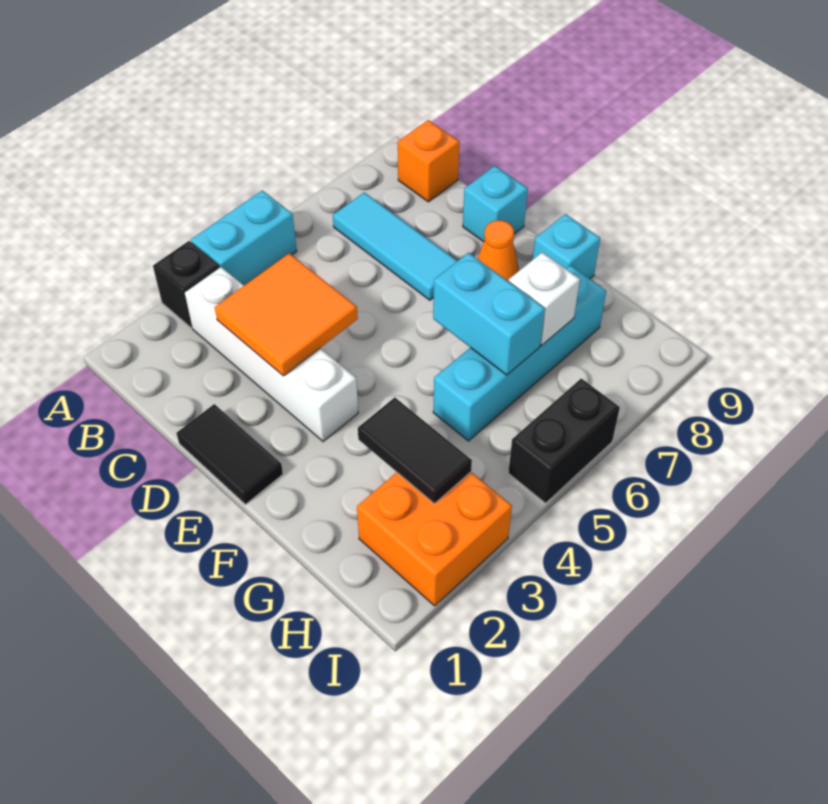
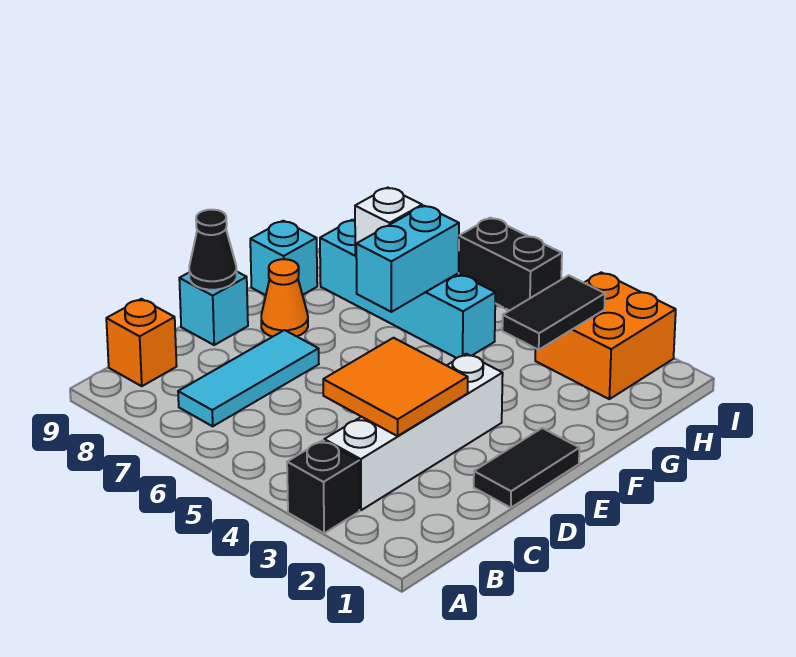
cyan brick A4:A5 level 1 -> none
none -> black cone D9 level 2

